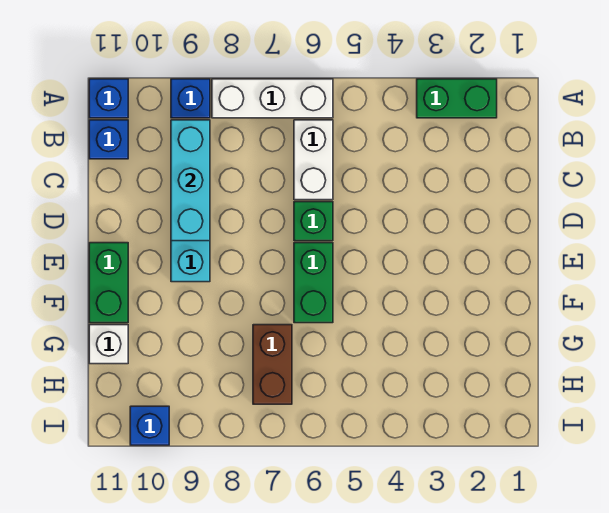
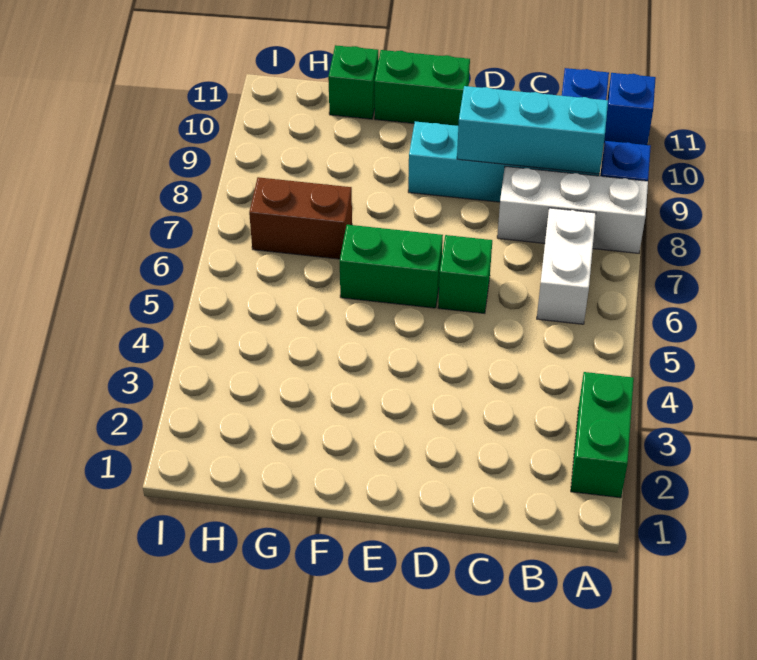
white brick A6:A8 level 1 -> white brick A8:C8 level 1
white brick B6:C6 level 1 -> white brick B6:B7 level 1
white brick G11 level 1 -> green brick G11 level 1
blue brick I10 level 1 -> none

